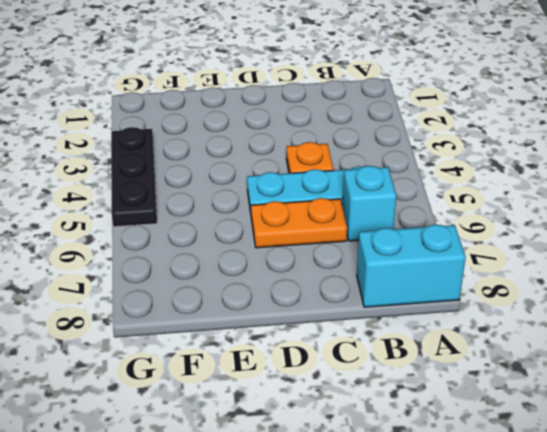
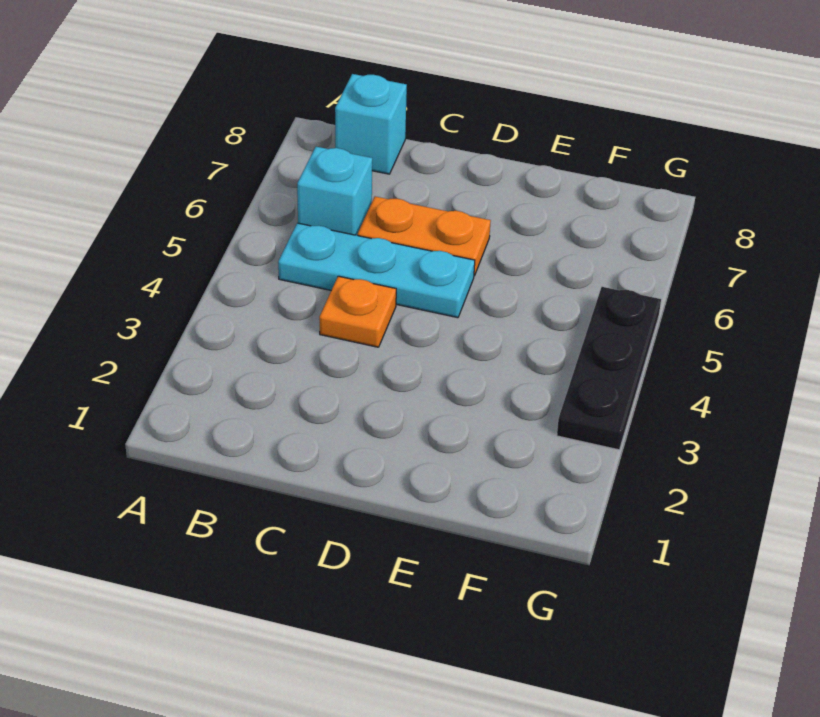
cyan brick A8:B8 level 1 -> cyan brick B8 level 1

